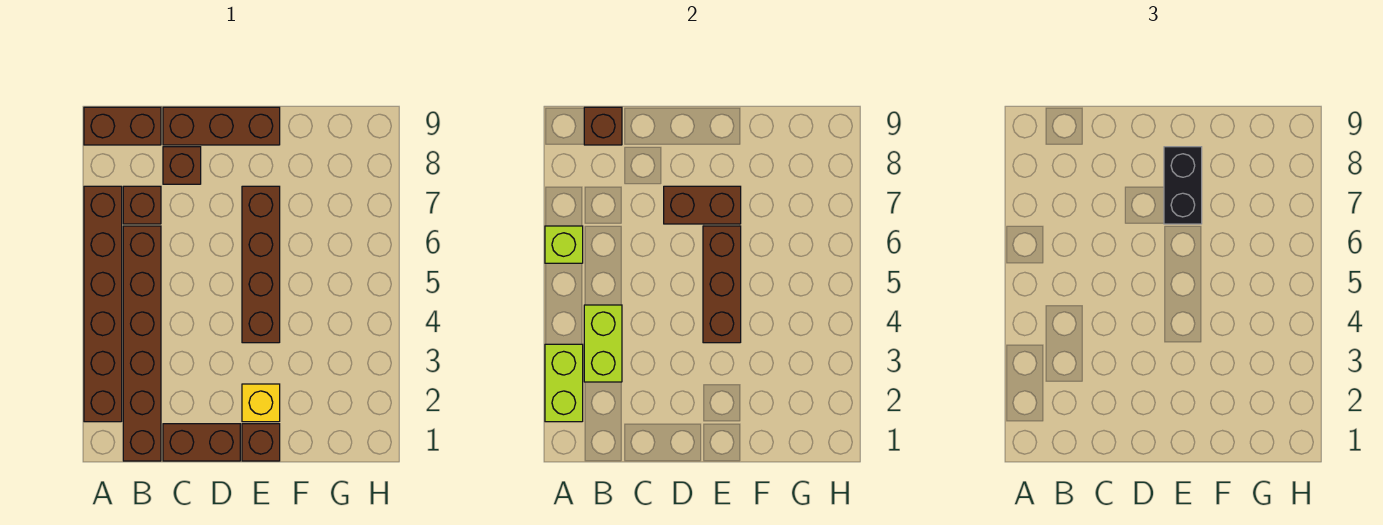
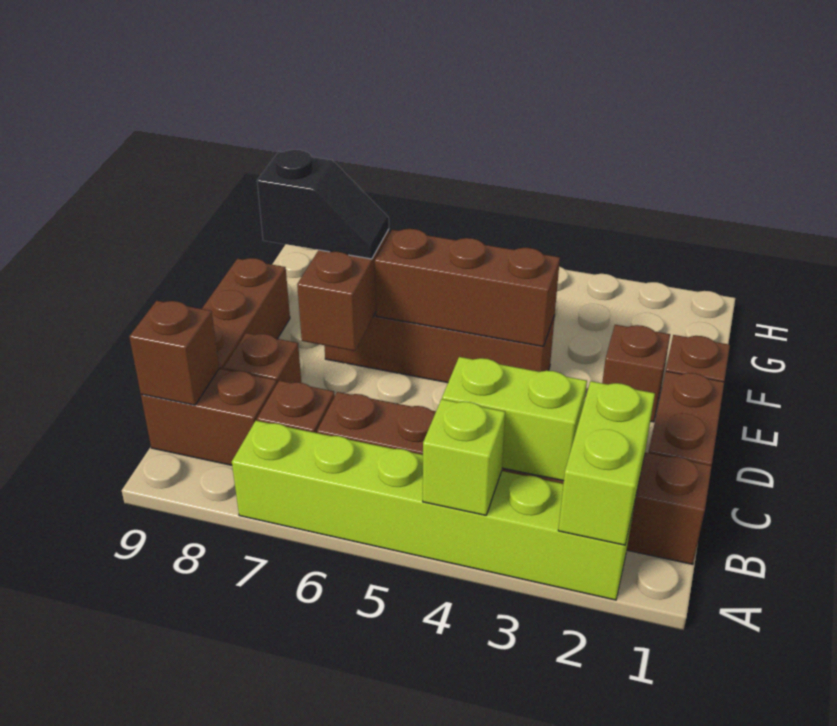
brown brick A2:A7 level 1 -> lime brick A2:A7 level 1
lime brick A2:A3 level 2 -> lime brick A2:B2 level 2
lime brick A6 level 2 -> lime brick A4 level 2
brown brick A9:B9 level 1 -> brown brick B8:B9 level 1
yellow brick E2 level 1 -> brown brick E2 level 1
black brick E7:E8 level 3 -> black slope E7:E8 level 3 top 8

